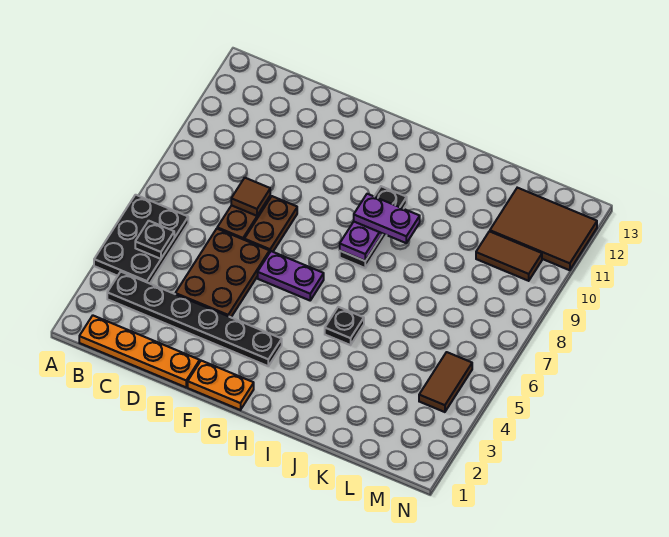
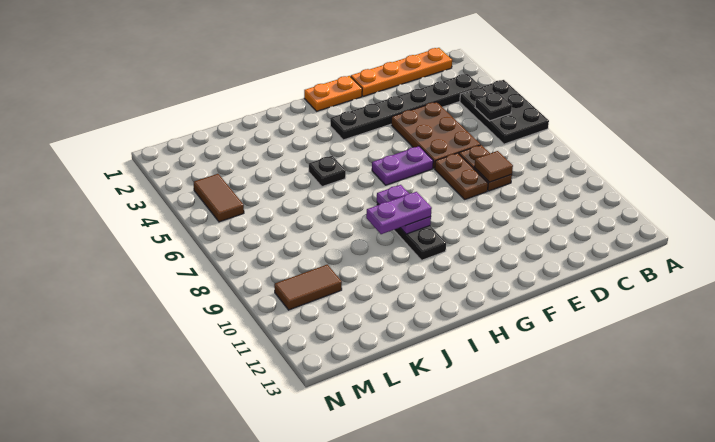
brown tile L11:N12 level 1 -> none

